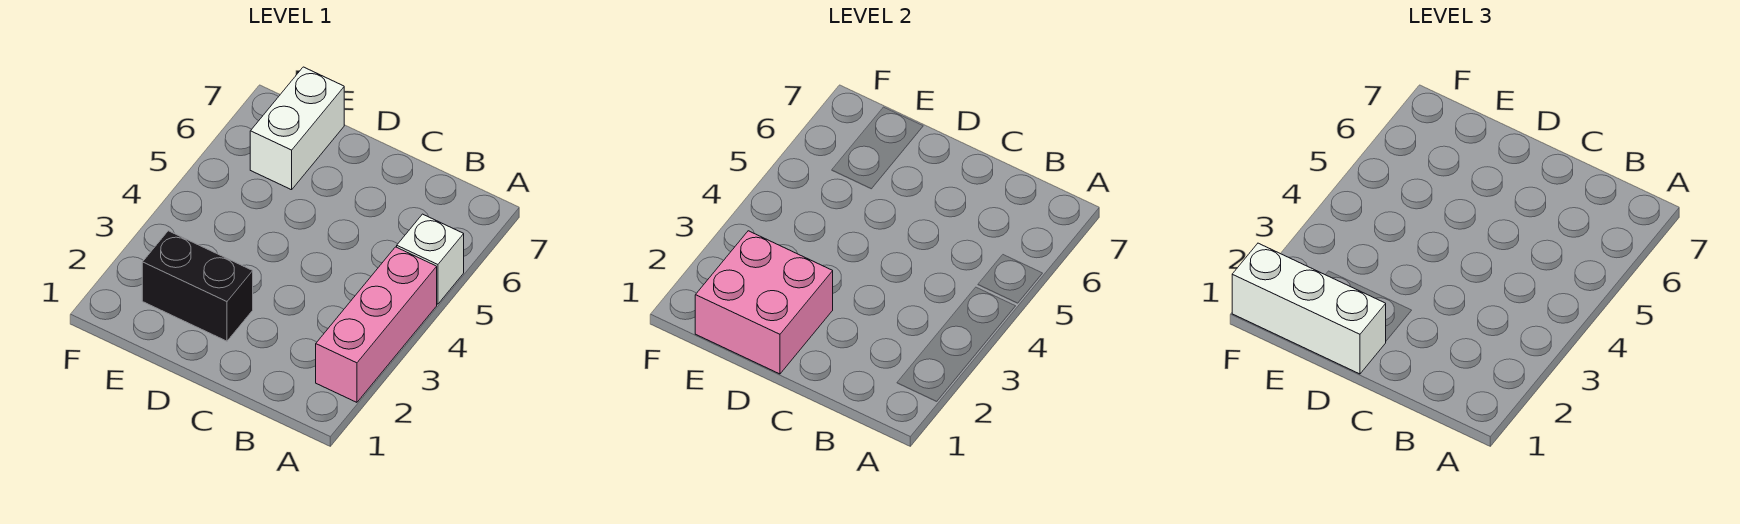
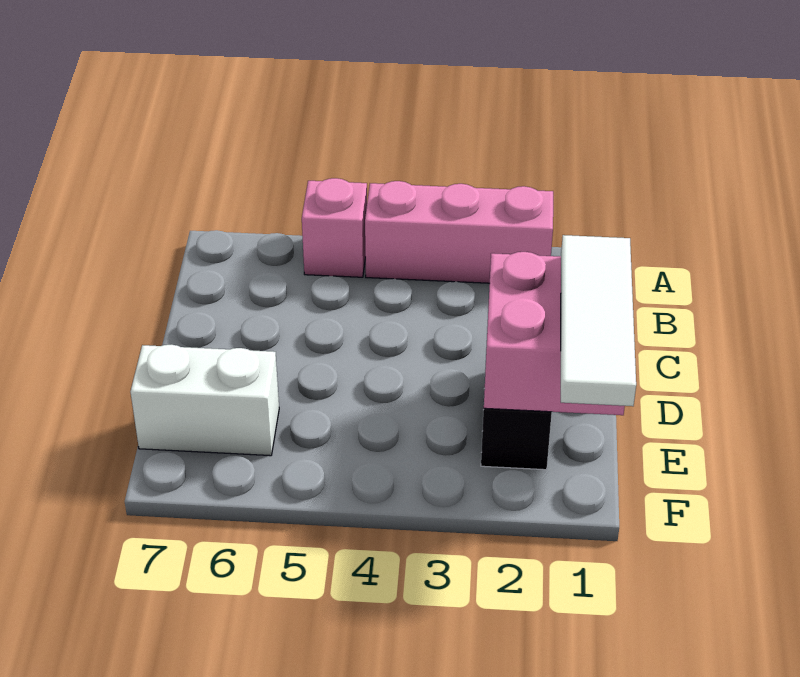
white brick A5 level 1 -> pink brick A5 level 1
white brick D1:F1 level 3 -> white tile D1:F1 level 3

